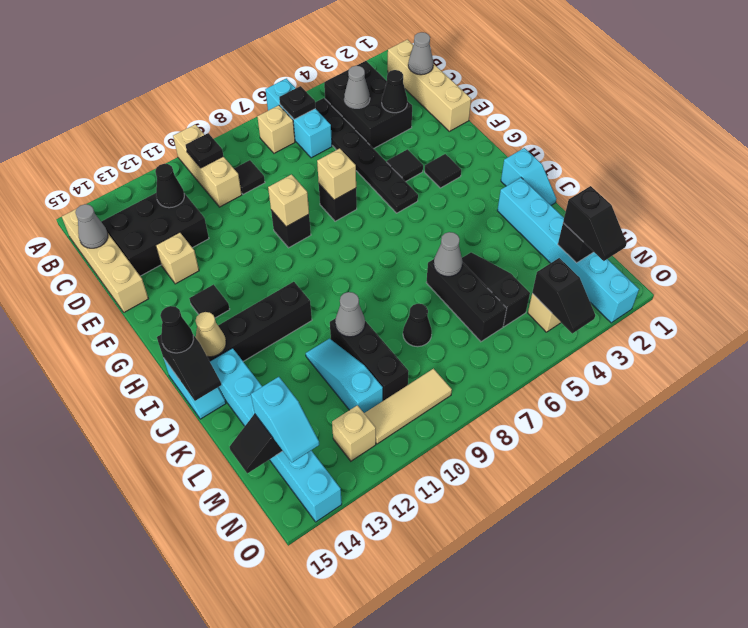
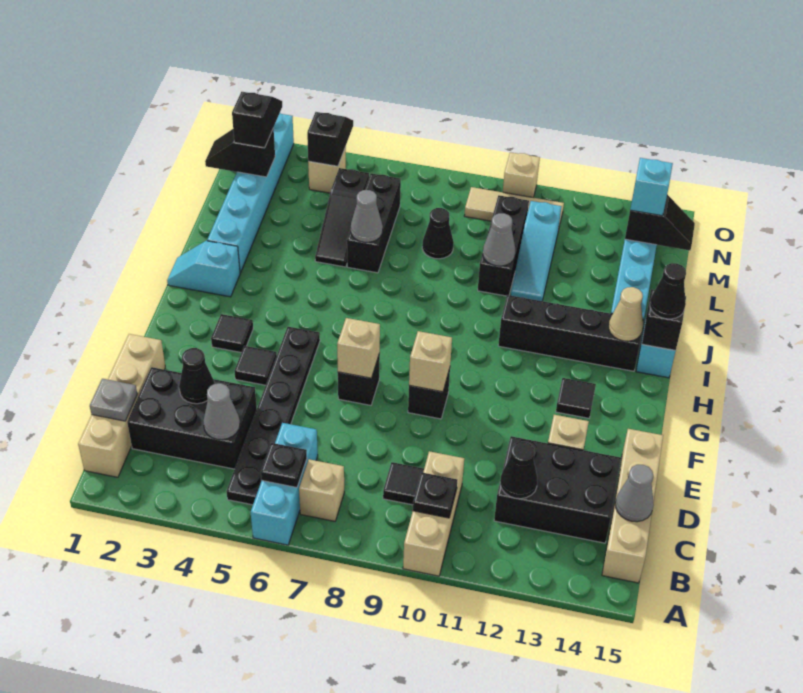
black brick B3:D4 level 1 -> black brick C2:D4 level 1
grey cone C1 level 2 -> grey plate C1 level 2
cyan slope I1:J1 level 1 top I -> cyan slope I1:I2 level 1 top 2
tan brick N12 level 1 -> tan brick O10 level 1

